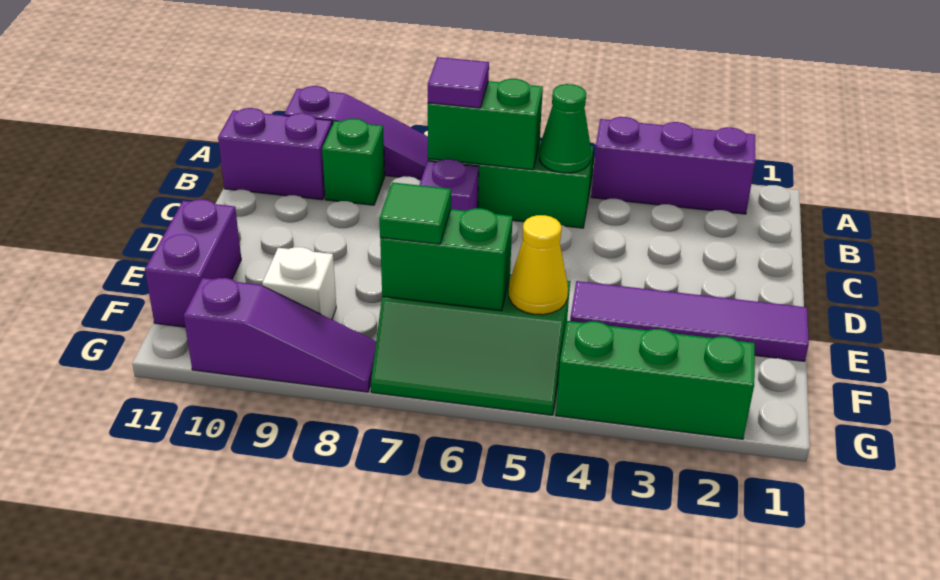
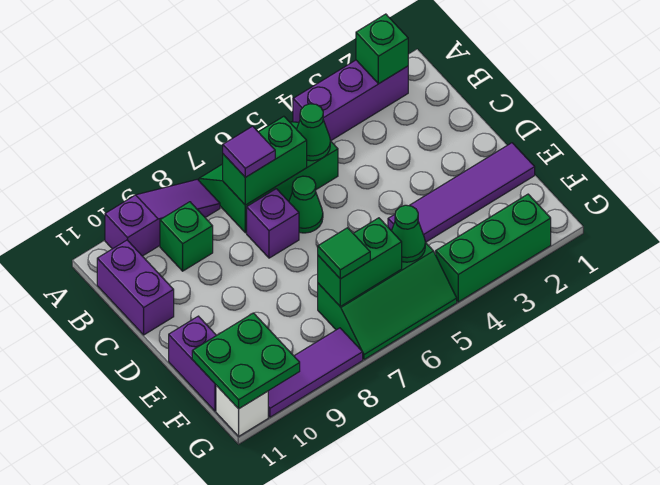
none -> green brick A2 level 2
purple brick B10:B11 level 1 -> purple brick B11:C11 level 1
none -> green cone C6 level 1
yellow cone F5 level 2 -> green cone F5 level 2
white brick F9 level 1 -> white brick G11 level 1
none -> green plate F10:G11 level 2
purple slope G8:G10 level 1 top 10 -> purple tile G8:G10 level 1

